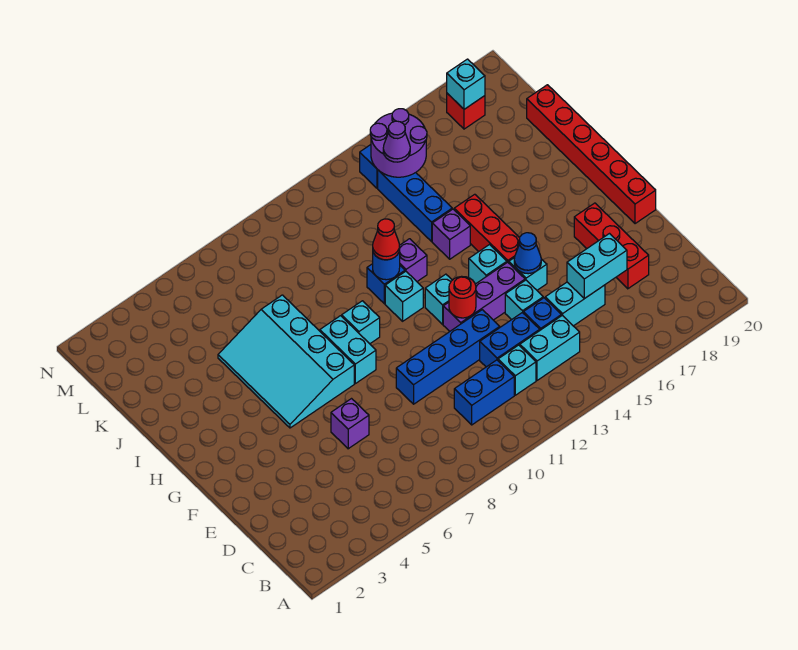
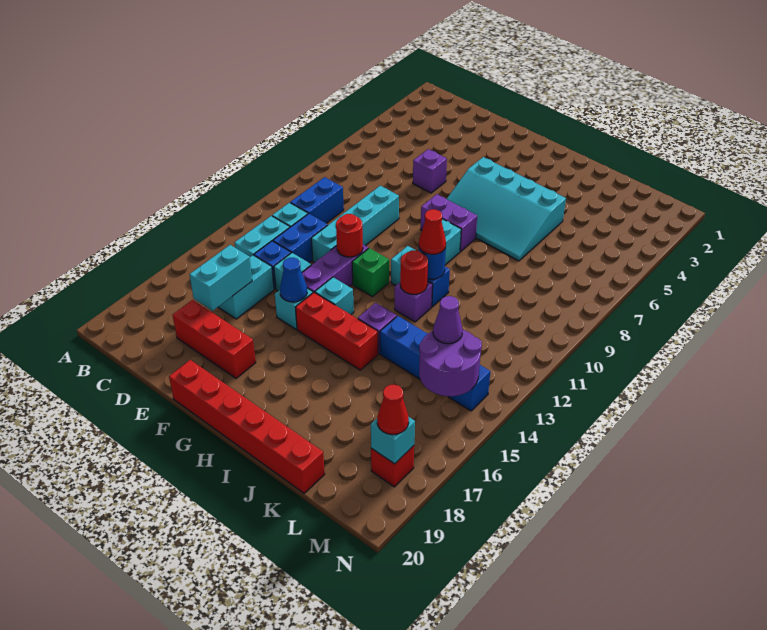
blue brick E9:E12 level 1 -> cyan brick E9:E12 level 1
cyan slope G5:J7 level 1 top 7 -> cyan slope G5:J7 level 1 top 5
cyan brick G8:H8 level 1 -> purple brick G8:H8 level 1
cyan brick G12 level 1 -> green brick G12 level 1
none -> red round brick I12 level 2
none -> red cone M18 level 3

